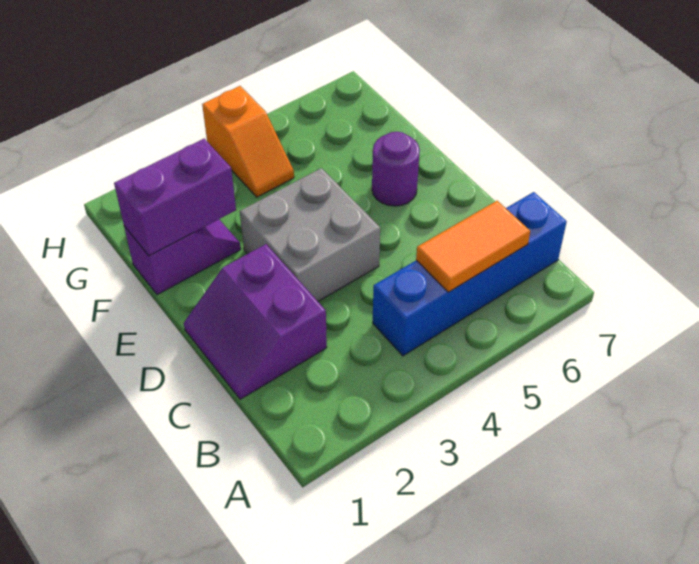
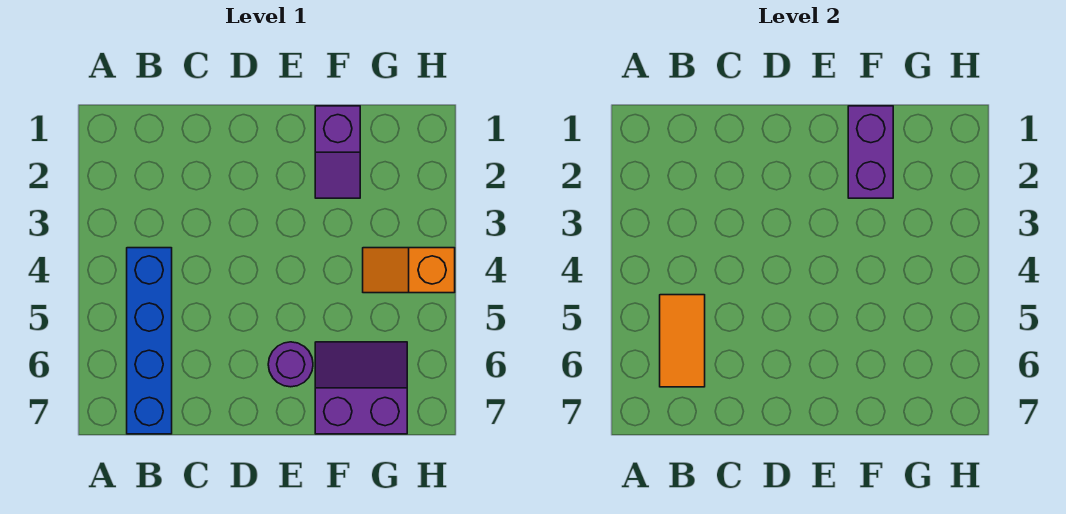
purple slope C1:D2 level 1 top 2 -> purple slope F6:G7 level 1 top 7
grey brick D3:E4 level 1 -> none

